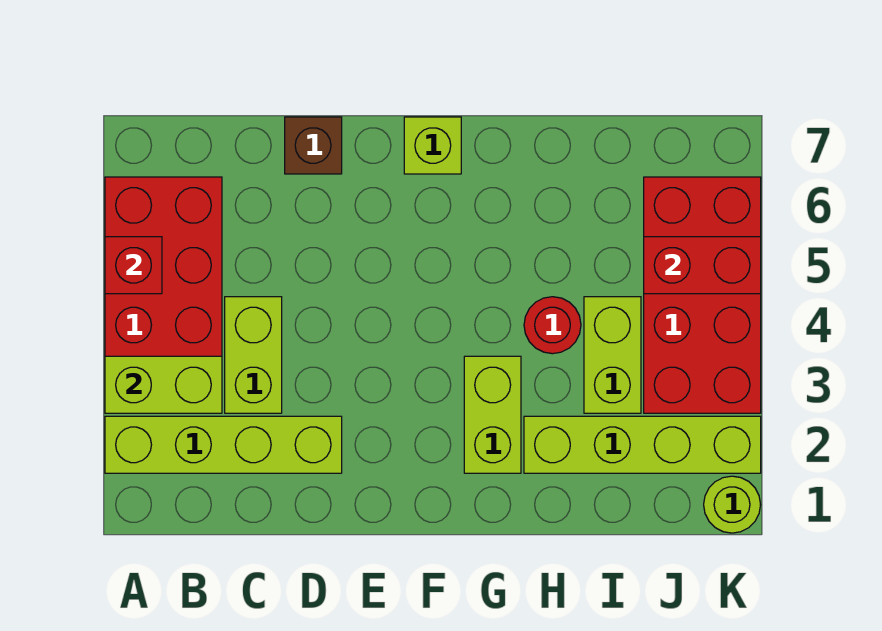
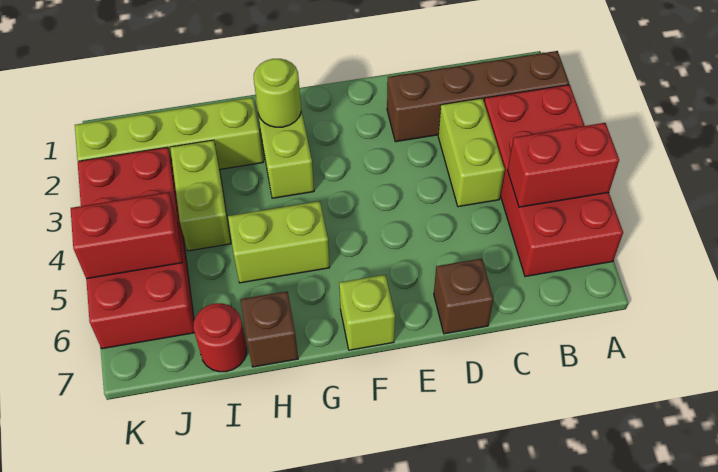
lime brick A2:D2 level 1 -> brown brick A2:D2 level 1
lime brick A3:B3 level 2 -> lime brick G5:H5 level 1
red brick A5 level 2 -> red brick A5:B5 level 2
red round brick H4 level 1 -> red round brick I7 level 1
none -> brown brick H7 level 1
lime round brick K1 level 1 -> lime round brick G2 level 2

